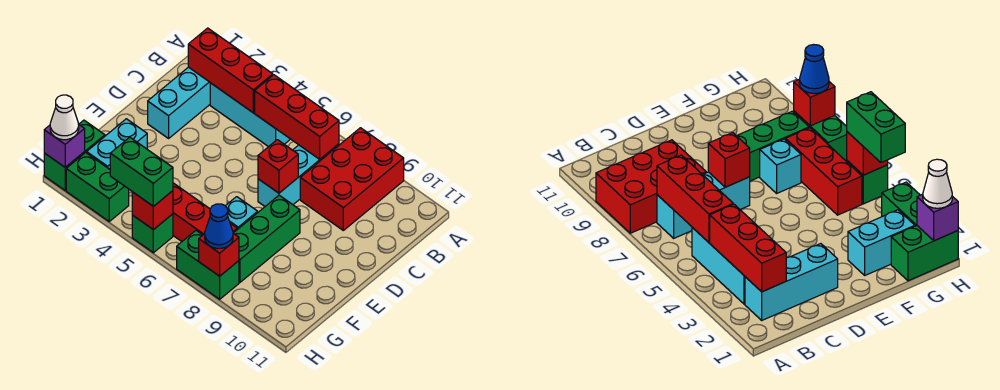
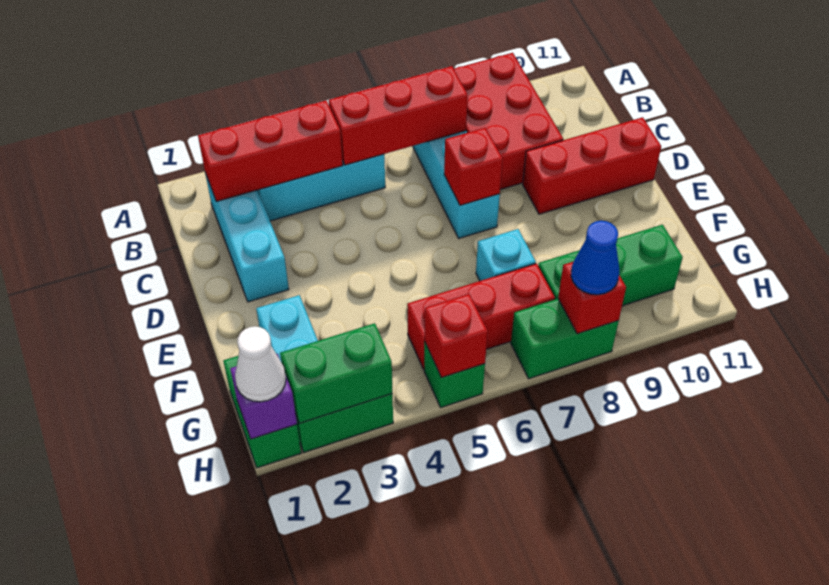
none -> red brick D9:D11 level 1
green brick E8:G8 level 1 -> green brick G8:G10 level 1
green brick H4:H5 level 3 -> green brick H2:H3 level 2

